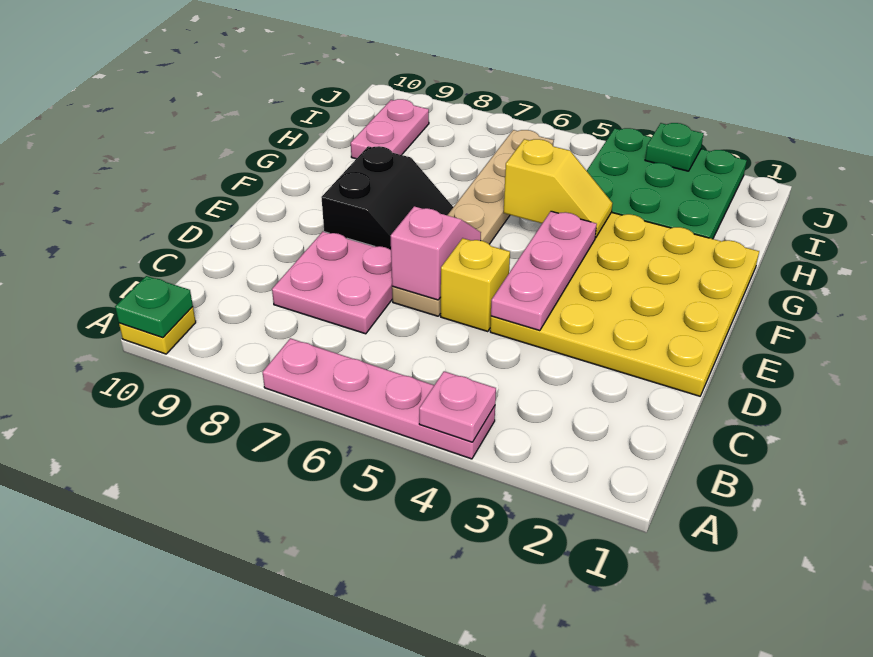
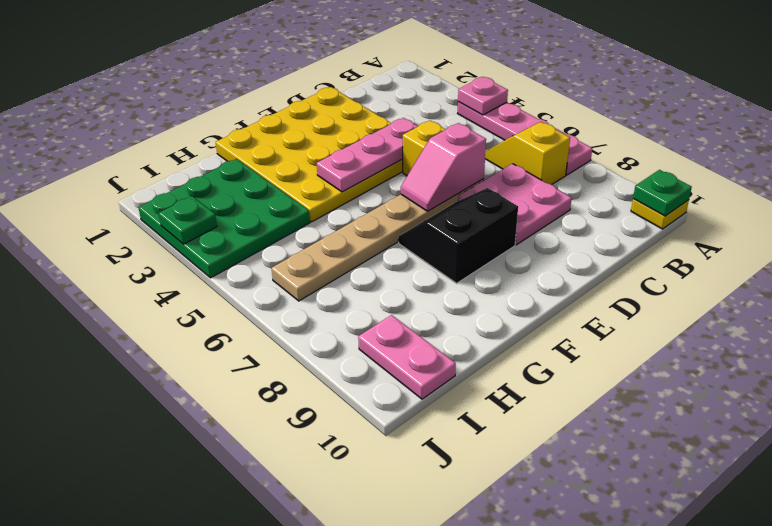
yellow slope G4:G5 level 2 top 5 -> yellow slope B6:B7 level 1 top 7
pink plate H9:I9 level 1 -> pink plate I9:I10 level 1

